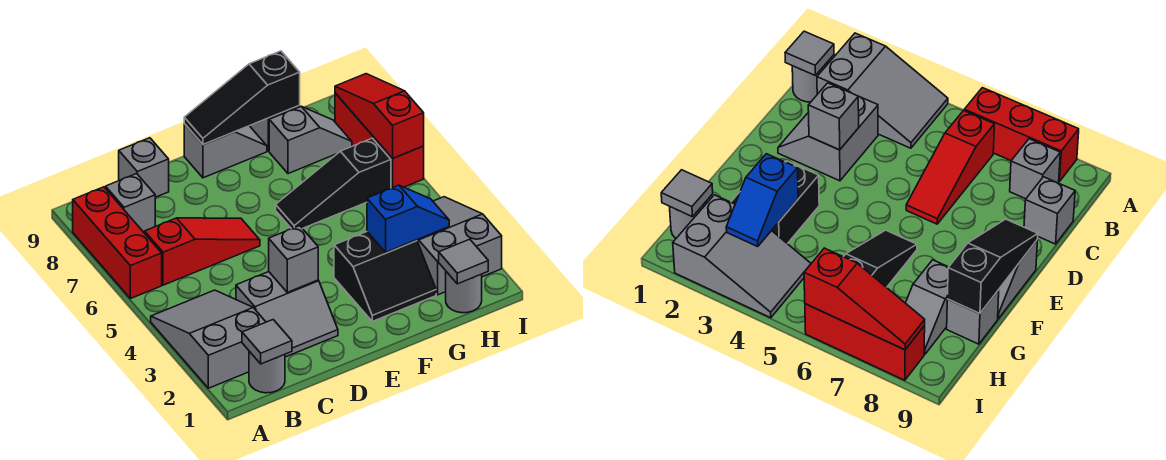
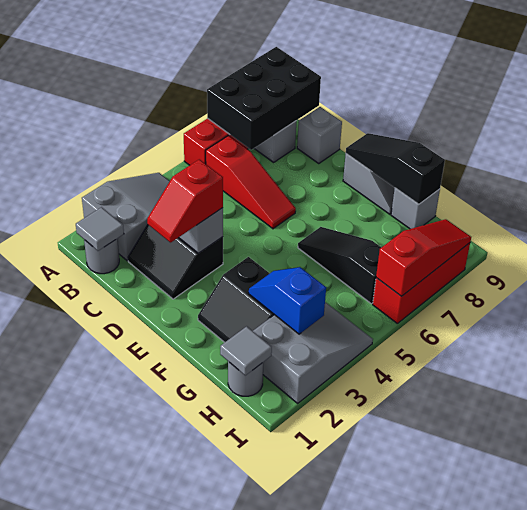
none -> black brick A7:B9 level 2
grey slope C2:D3 level 1 top 3 -> black slope C2:D3 level 1 top 3
none -> red slope D2:D3 level 3 top 3
blue slope G3:H3 level 2 top G -> blue slope G3:H3 level 2 top H
grey slope G8:H8 level 1 top G -> none

